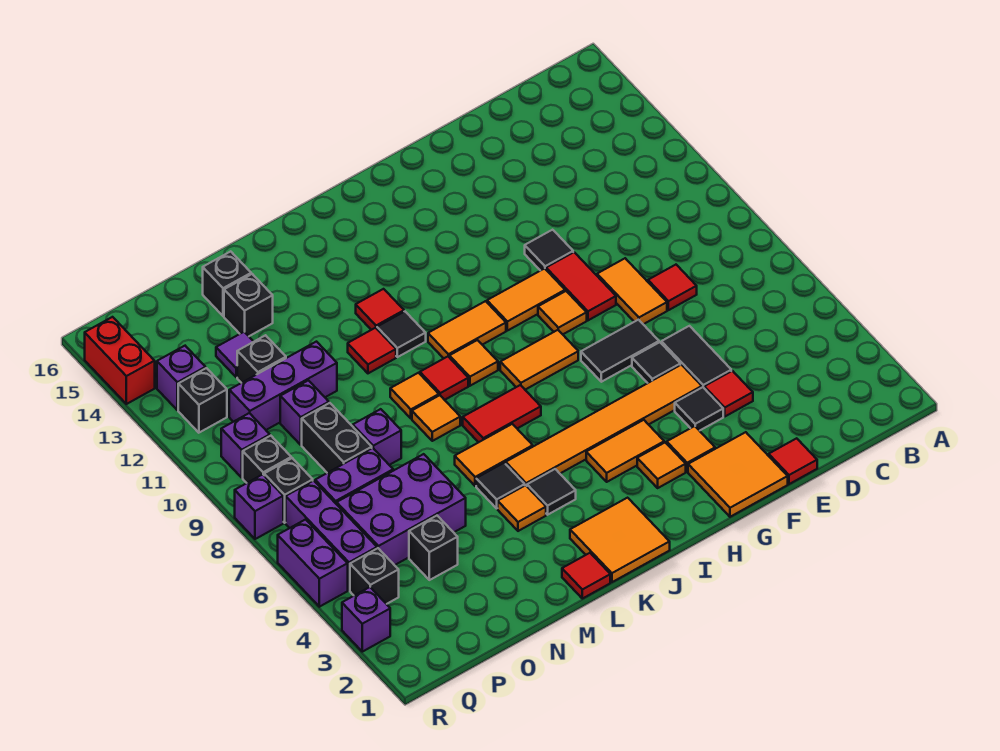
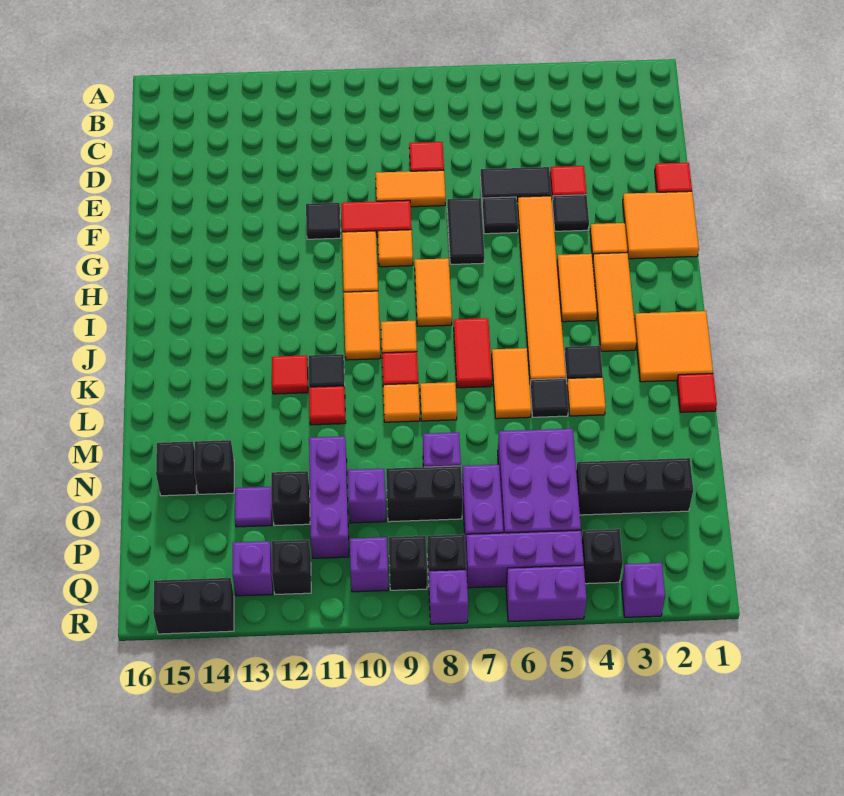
orange tile H3 level 1 -> orange tile H3:J3 level 1
black brick O4 level 1 -> black brick O2:O4 level 1
red brick R14:R15 level 1 -> black brick R14:R15 level 1

